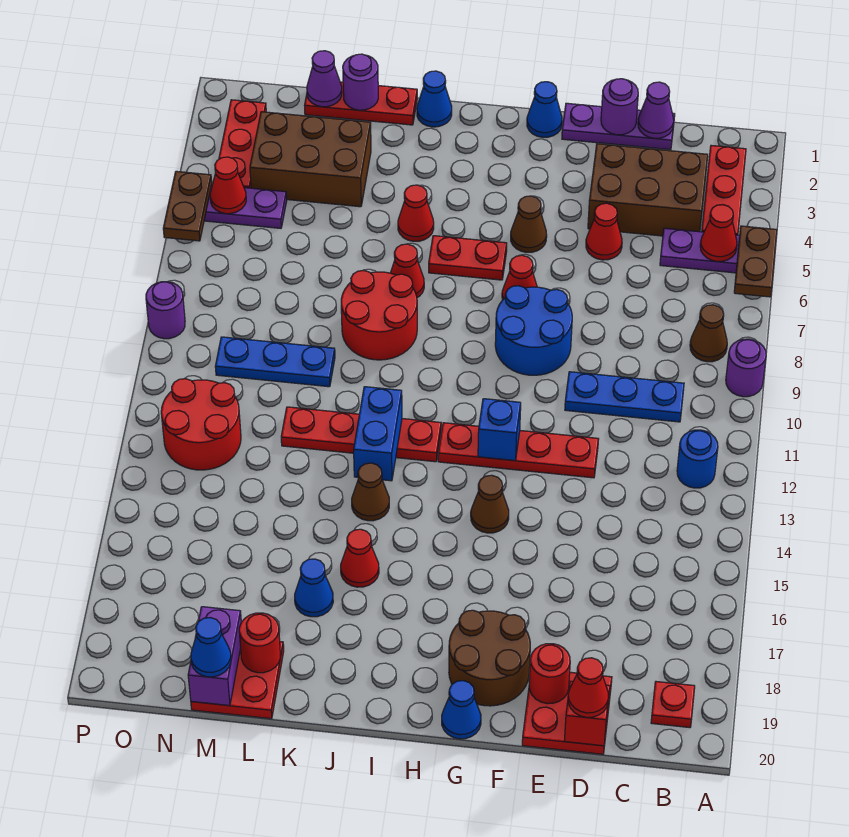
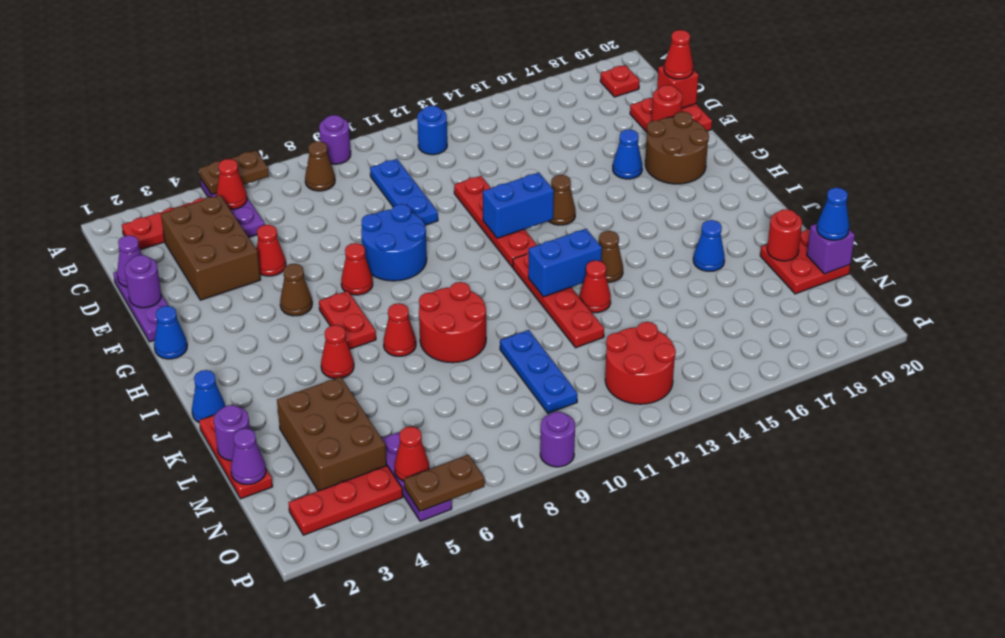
blue brick G12 level 2 -> blue brick G12:G13 level 2
blue cone G20 level 1 -> blue cone F17 level 1
red cone J16 level 1 -> red cone K13 level 1
purple brick M19:M20 level 2 -> purple brick M20 level 2

